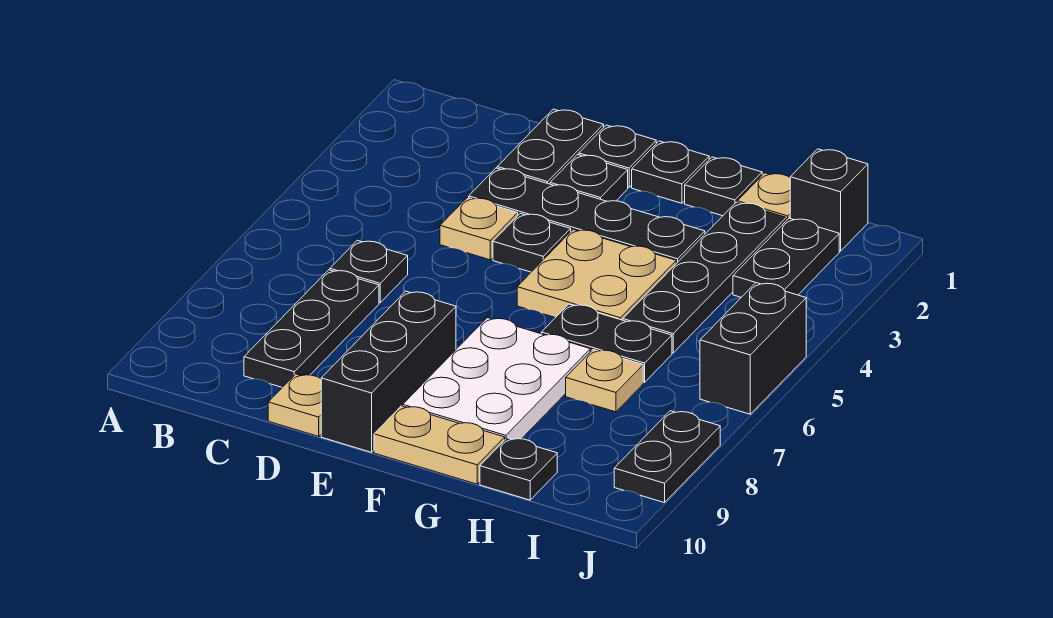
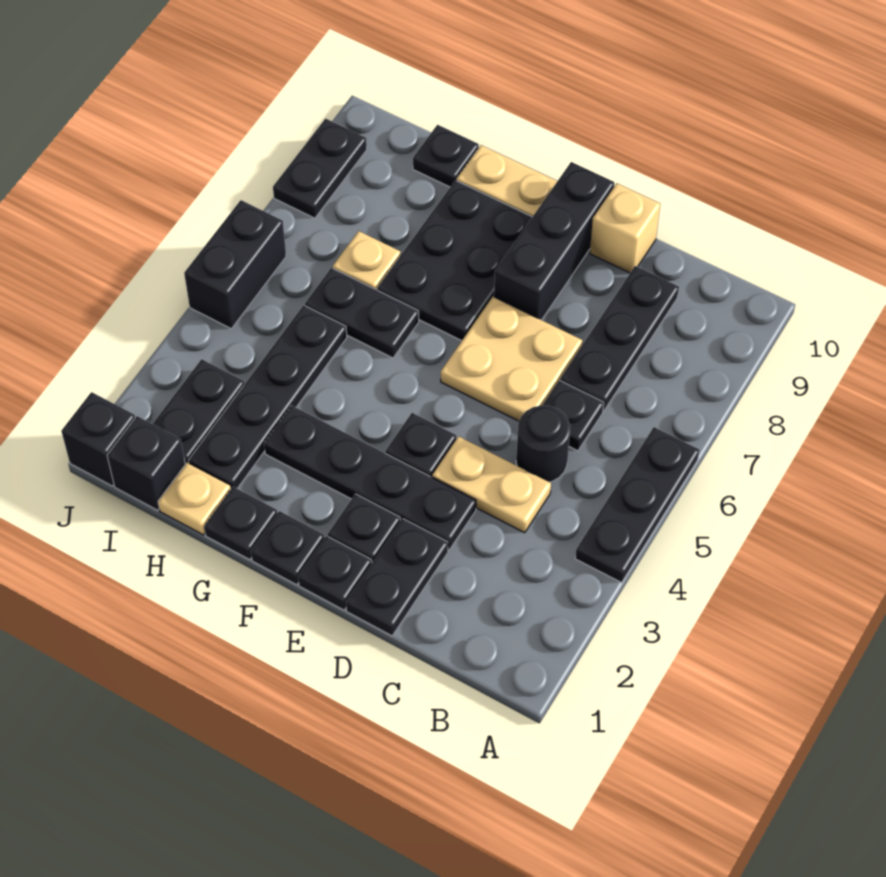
none -> black plate A4:A6 level 1
none -> black round brick C5 level 1
tan plate D4 level 1 -> tan plate C4:D4 level 1
tan plate D10 level 1 -> tan brick D10 level 1
tan plate F4:G5 level 1 -> tan plate D6:E7 level 1
white plate F7:G9 level 1 -> black plate F7:G9 level 1
none -> black brick J1 level 1

